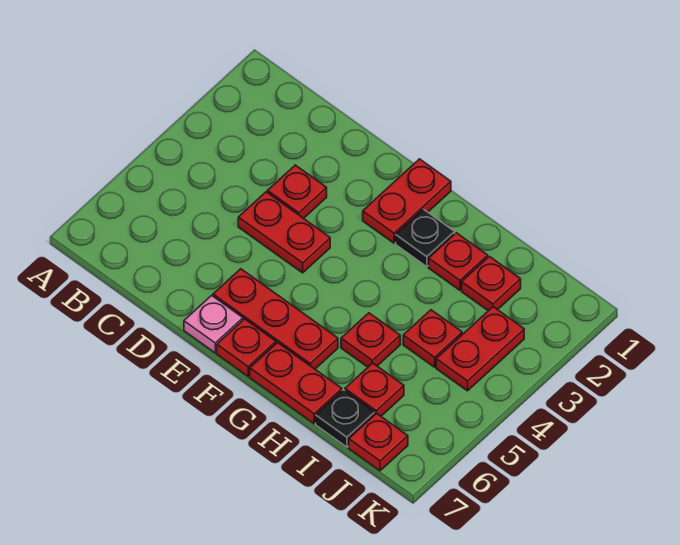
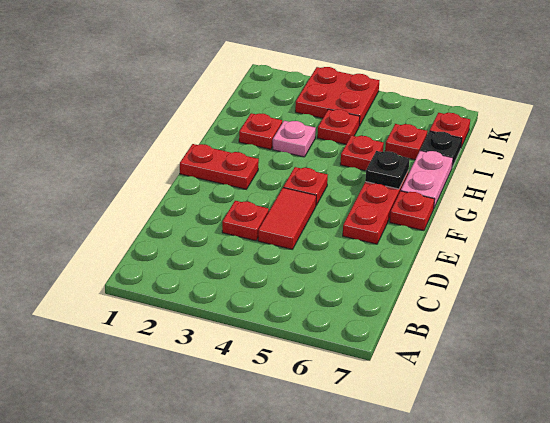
red plate D4:E4 level 1 -> red tile D4:E4 level 1
pink plate E7 level 1 -> pink plate H3 level 1
black plate G2 level 1 -> black plate G6 level 2
red plate G7:H7 level 1 -> pink plate G7:H7 level 1
red plate I2 level 1 -> red plate F4 level 1
red plate J3:J4 level 1 -> red plate J3:K4 level 1

